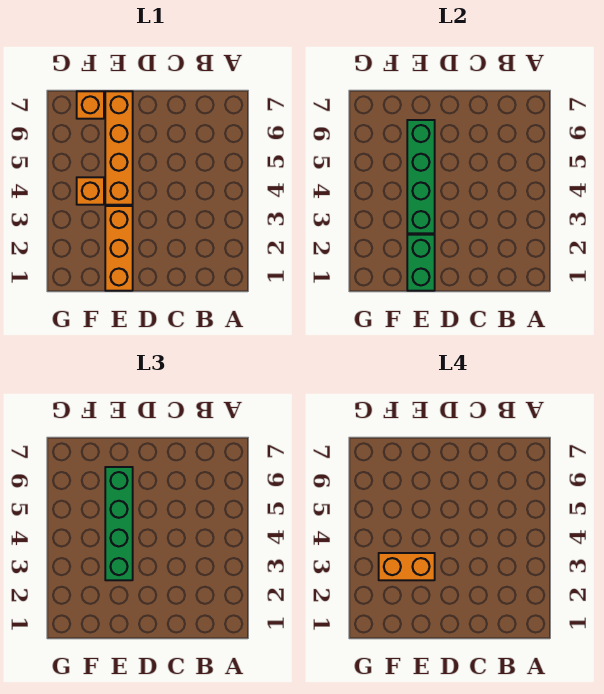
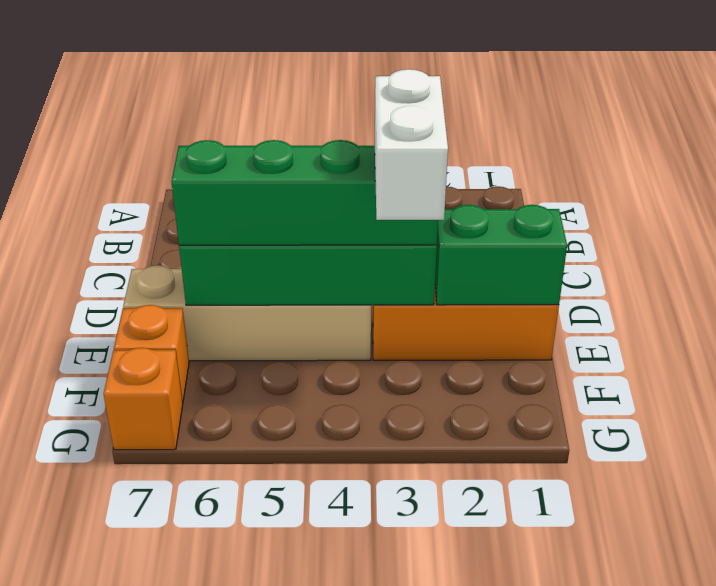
orange brick E3:F3 level 4 -> white brick E3:F3 level 4
orange brick E4:E7 level 1 -> tan brick E4:E7 level 1
orange brick F4 level 1 -> orange brick G7 level 1

